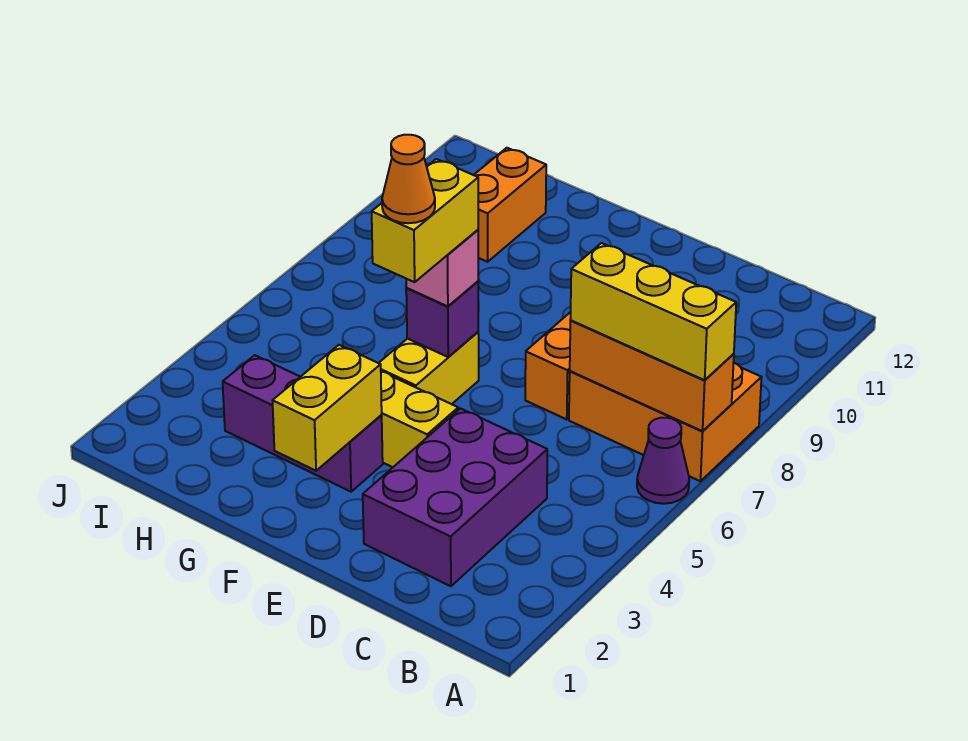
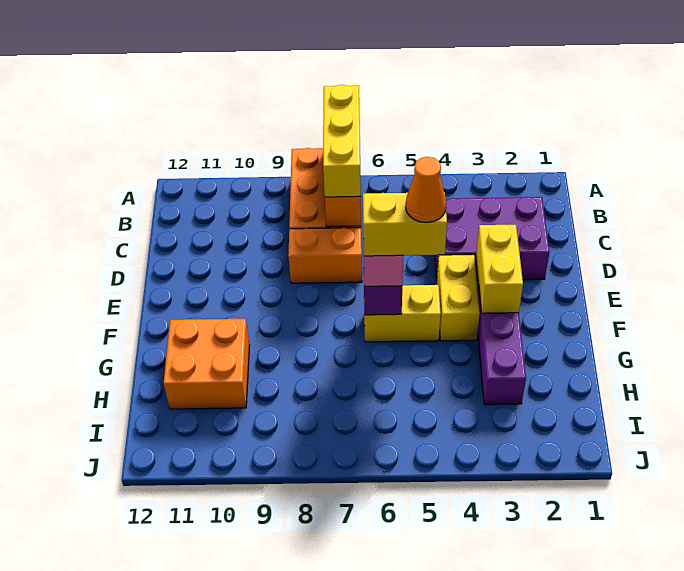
purple cone A6 level 1 -> none
yellow brick F2:F3 level 2 -> yellow brick E3:F3 level 2
orange brick H10:H11 level 1 -> orange brick G10:H11 level 1

